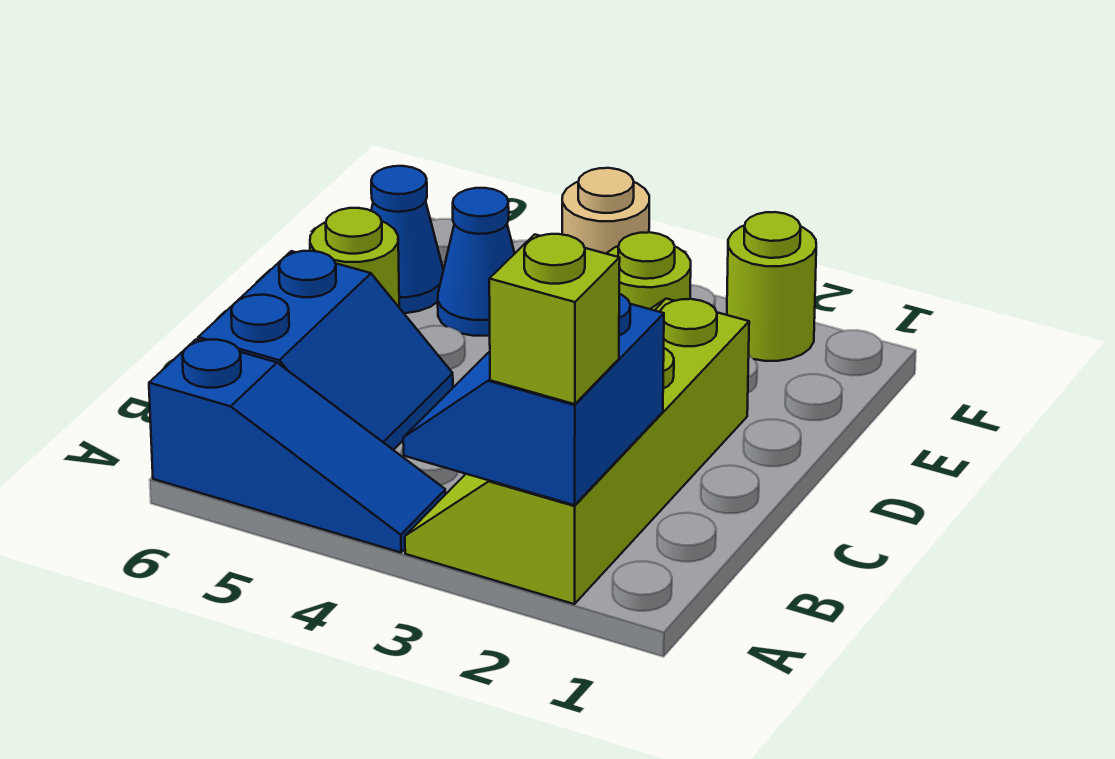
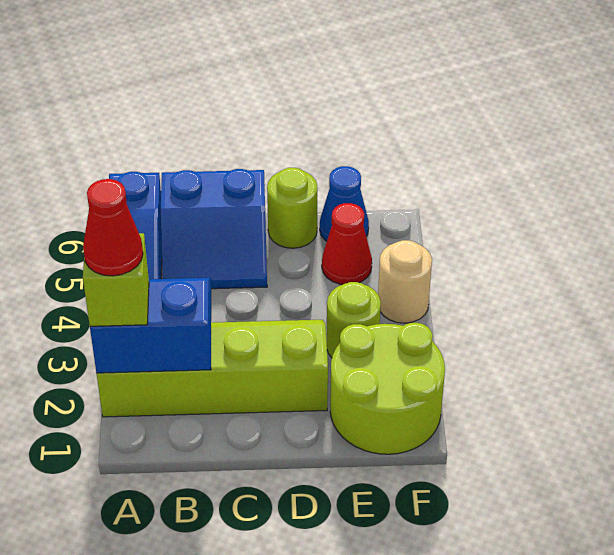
none -> red cone A2 level 4
blue cone E5 level 1 -> red cone E5 level 1
lime round brick F2 level 1 -> lime round brick E1:F2 level 1

